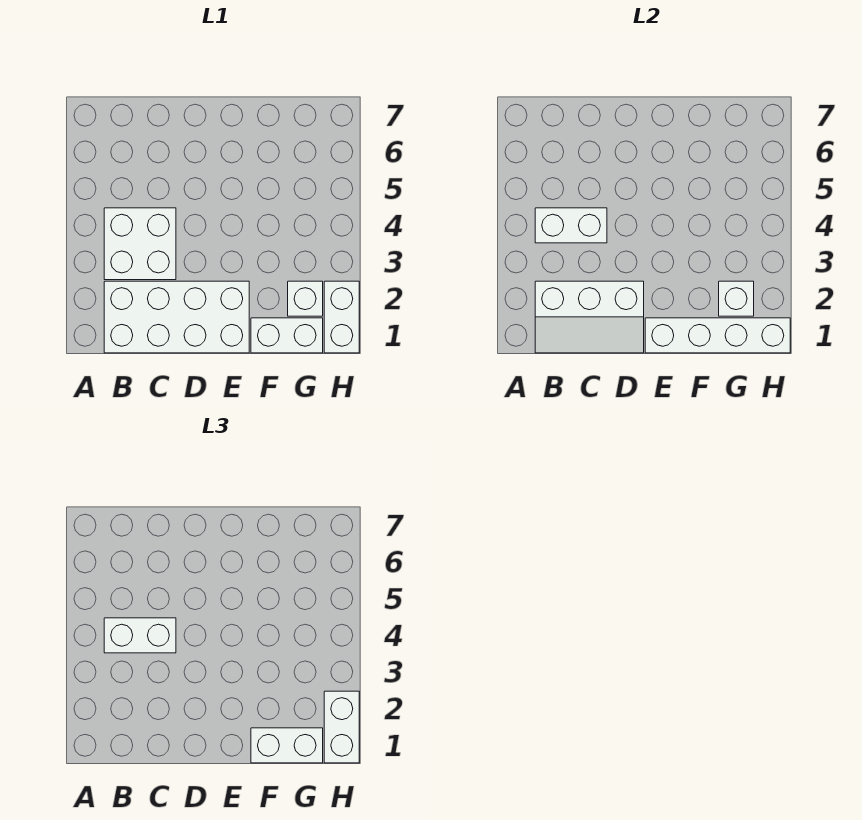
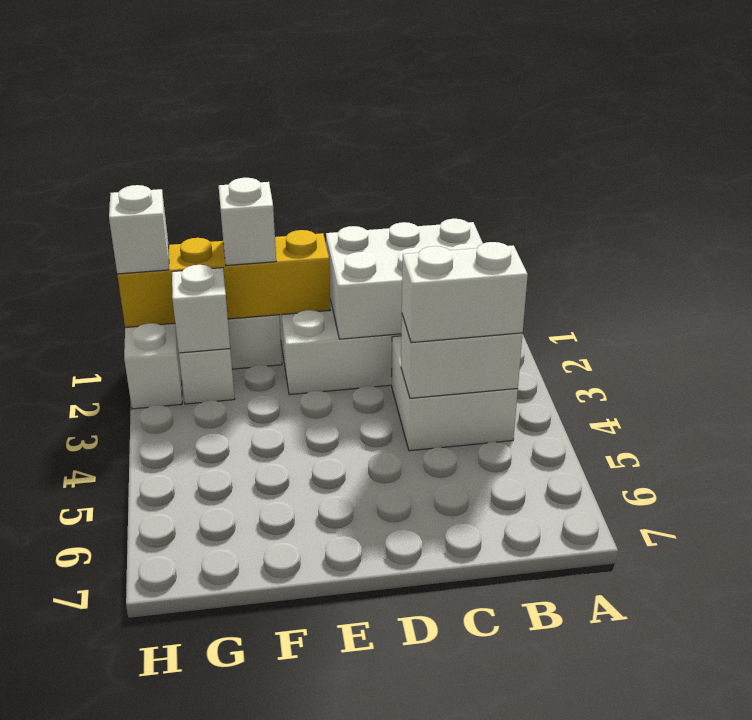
white slope B1:D2 level 2 top 2 -> white brick B1:D2 level 2
white brick E1:H1 level 2 -> yellow brick E1:H1 level 2
white brick F1:G1 level 3 -> white brick F1 level 3
white brick H1:H2 level 3 -> white brick H1 level 3

